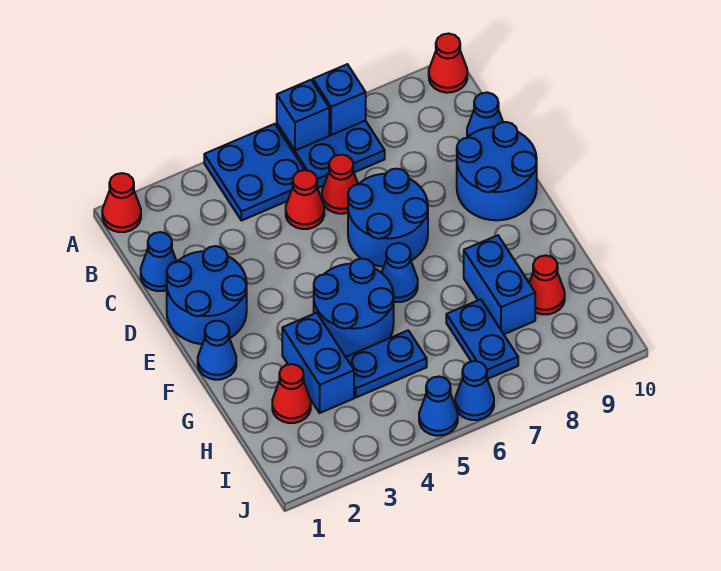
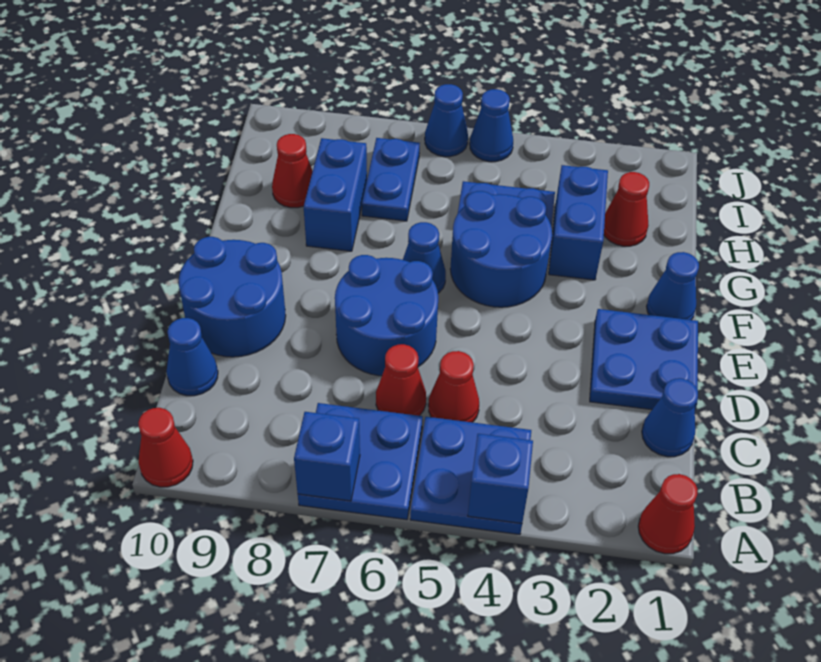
blue brick A6 level 2 -> blue brick A4 level 2
blue round brick D1:E2 level 1 -> blue plate D1:E2 level 1

